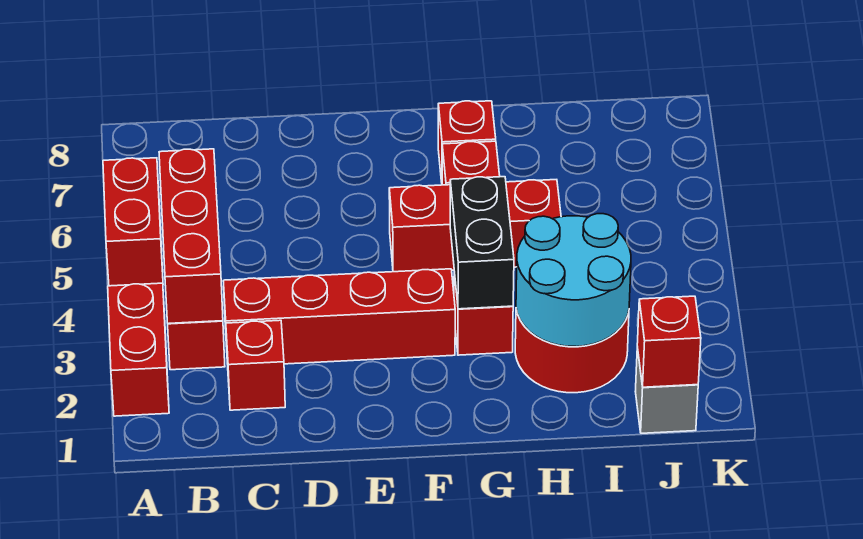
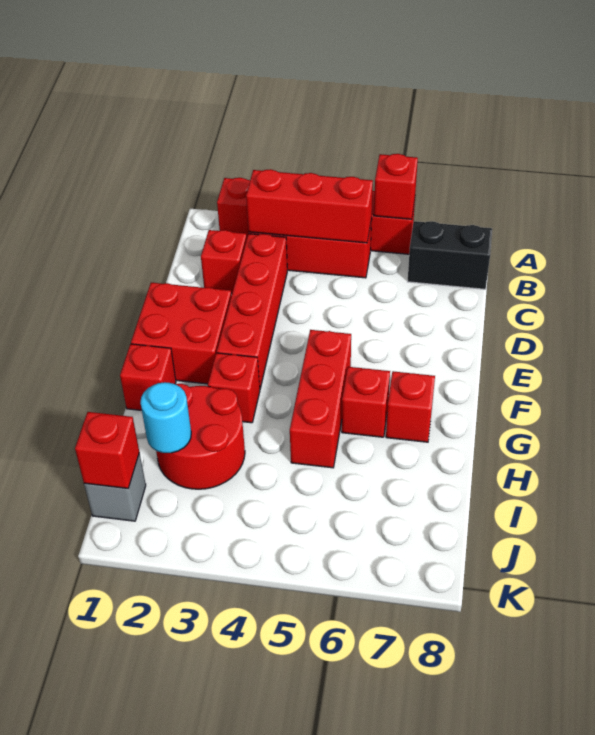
none -> red brick A6 level 2
none -> red brick E1:F2 level 1
none -> red brick G1 level 1
black brick G3:G4 level 2 -> black brick B7:B8 level 1
cyan round brick H2:I3 level 2 -> cyan round brick I2 level 2

